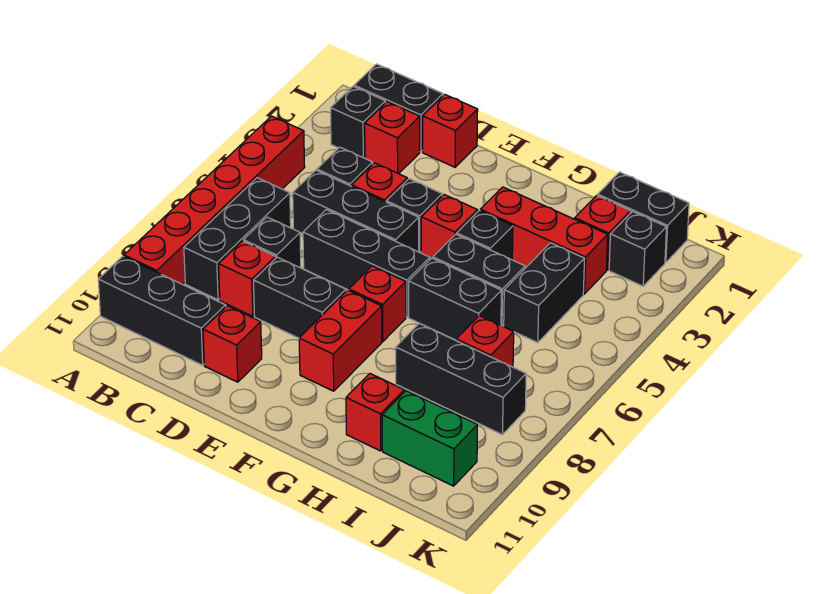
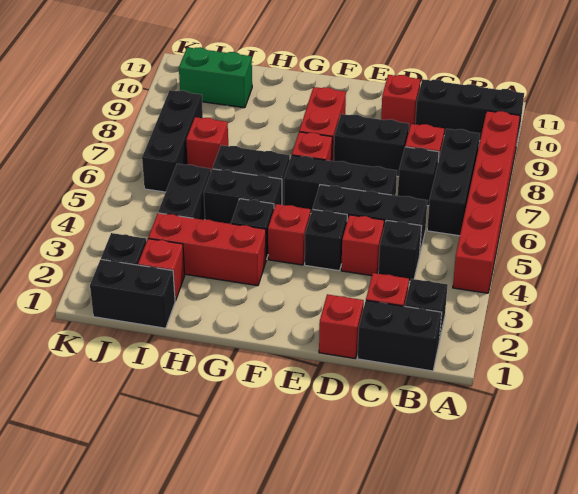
black brick H8:J8 level 1 -> black brick J6:J8 level 1
red brick H10 level 1 -> none

